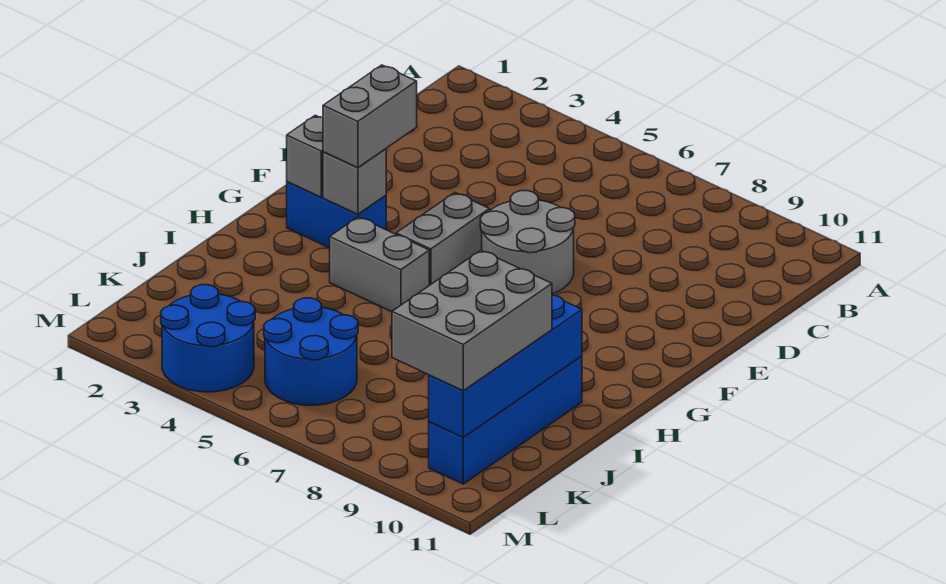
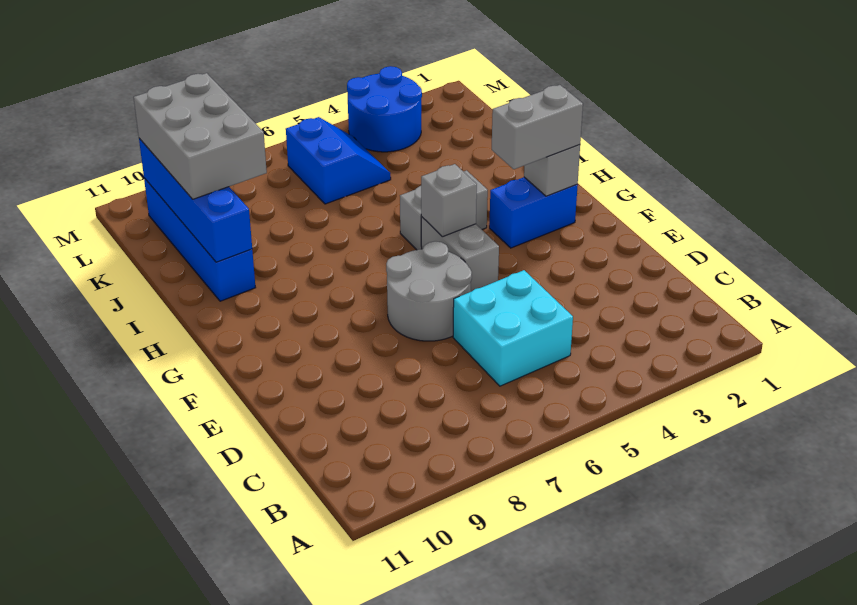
none -> cyan brick C5:D6 level 1
grey brick F3:G3 level 3 -> grey brick G2:G3 level 3
grey brick G3 level 2 -> grey brick G5 level 2
blue round brick K5:L6 level 1 -> blue slope K5:L6 level 1 top 6

